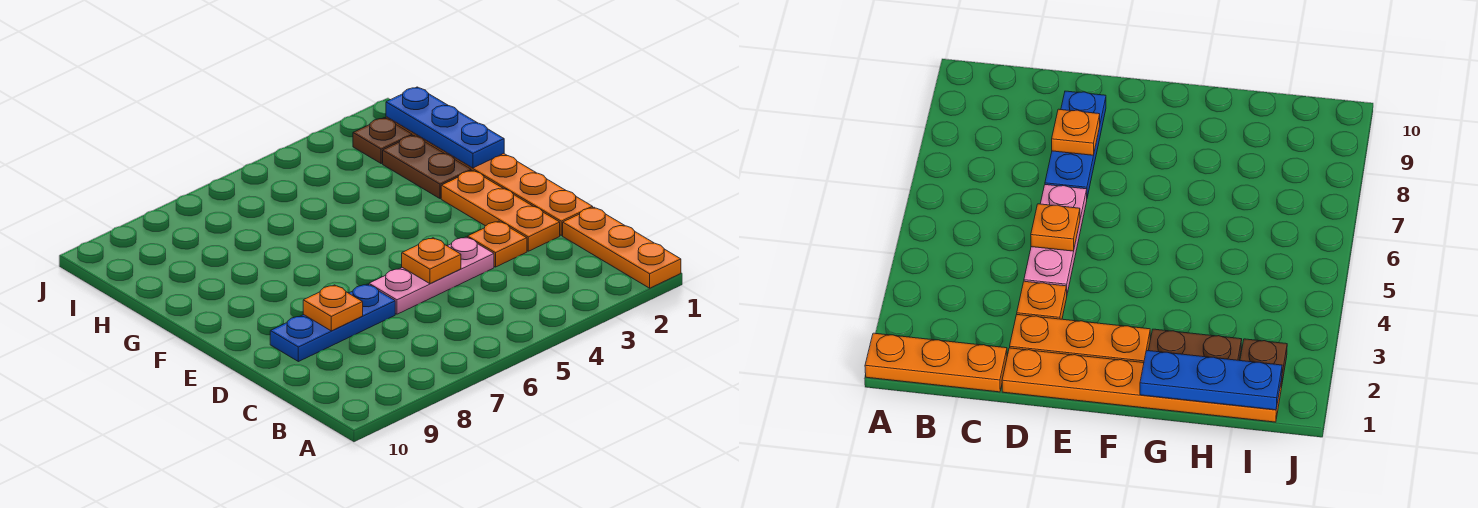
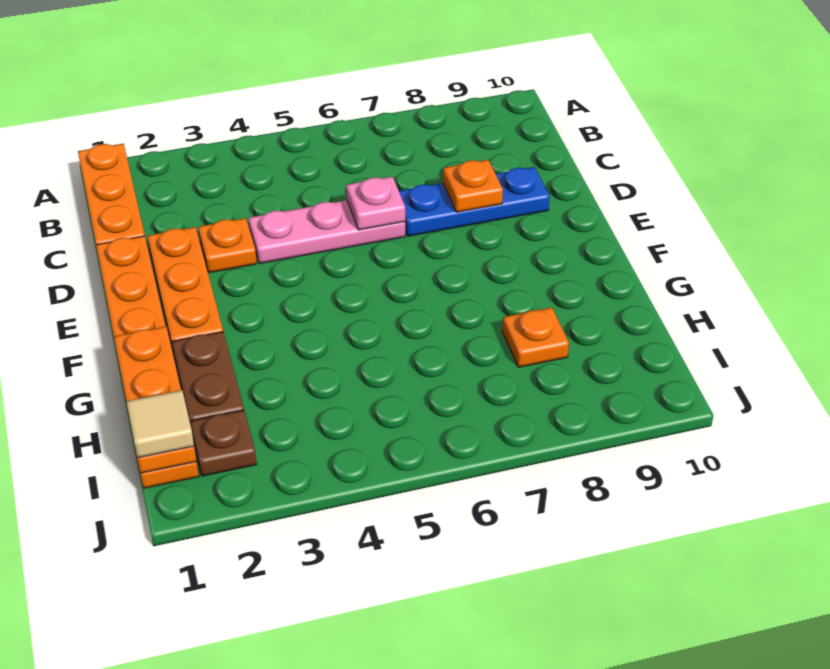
orange plate D5 level 2 -> orange plate H8 level 1
none -> pink plate D6 level 2
blue plate G1:I1 level 2 -> orange plate G1:I1 level 2
none -> tan tile I1 level 3

